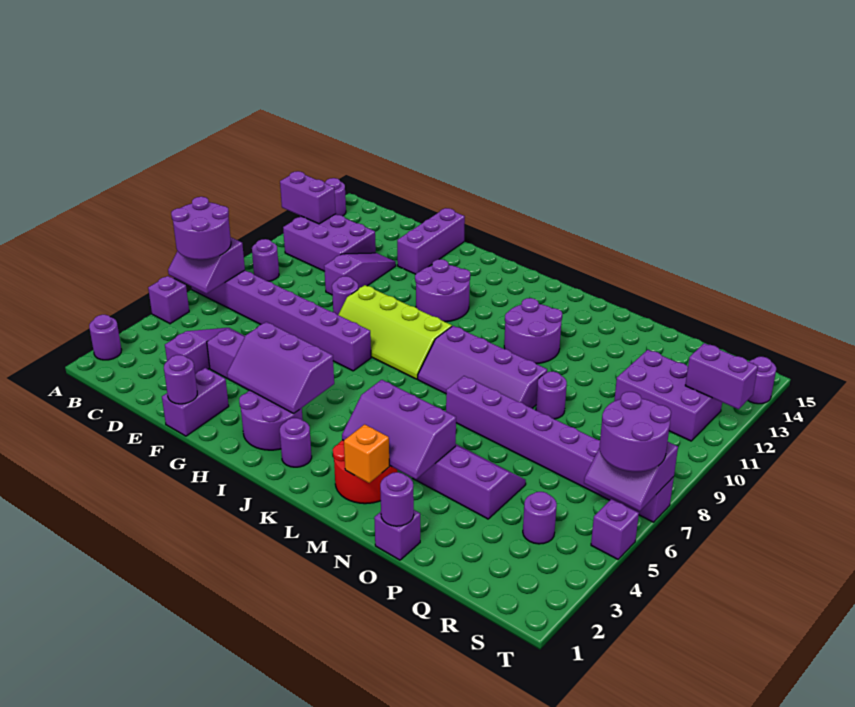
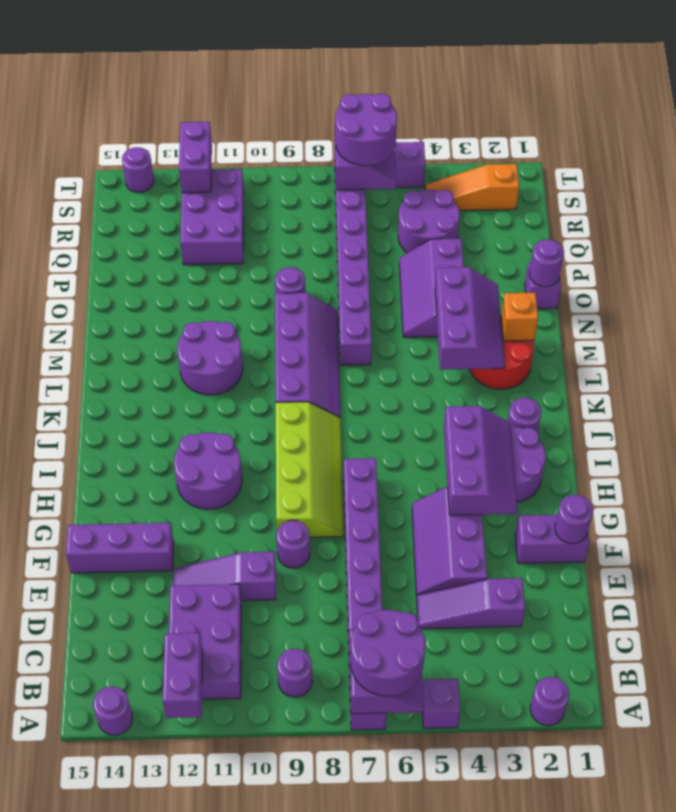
purple round brick R4 level 1 -> purple round brick Q4:R5 level 1
none -> orange slope S2:S4 level 1 top 2

